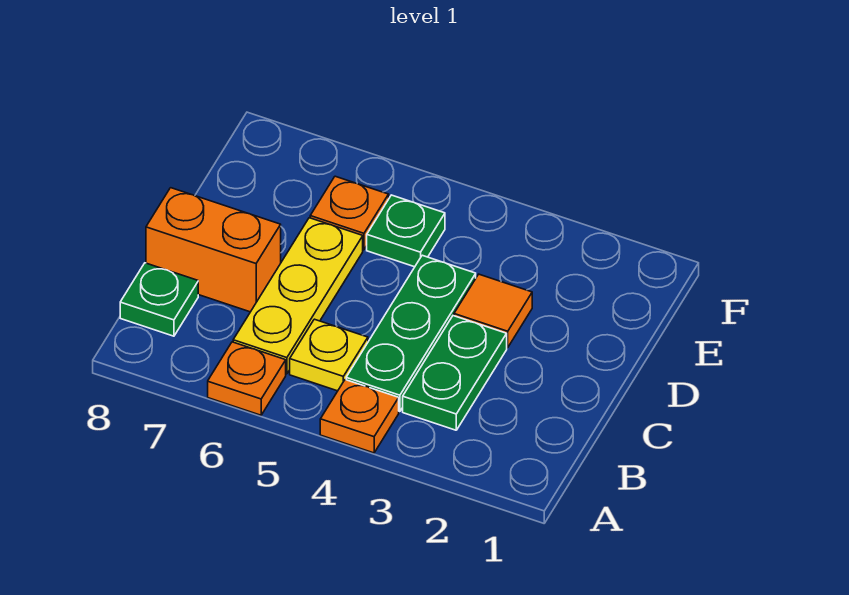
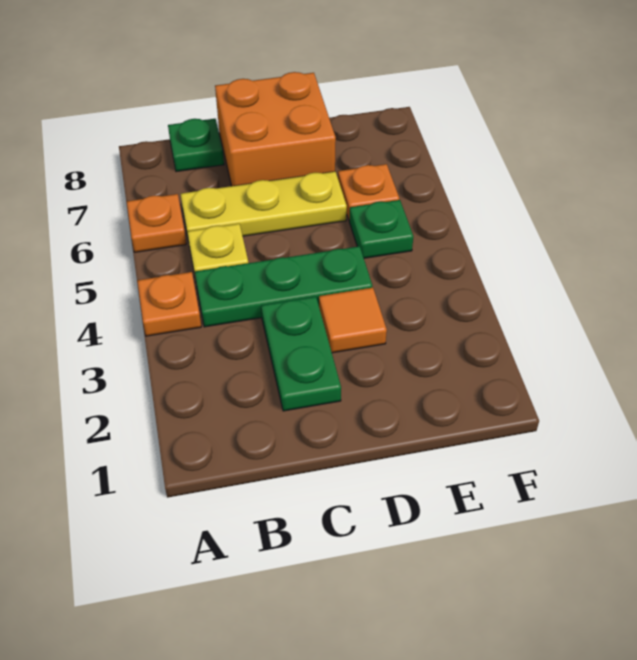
green plate B3:C3 level 1 -> green plate C2:C3 level 1
orange brick C7:C8 level 1 -> orange brick C7:D8 level 1

